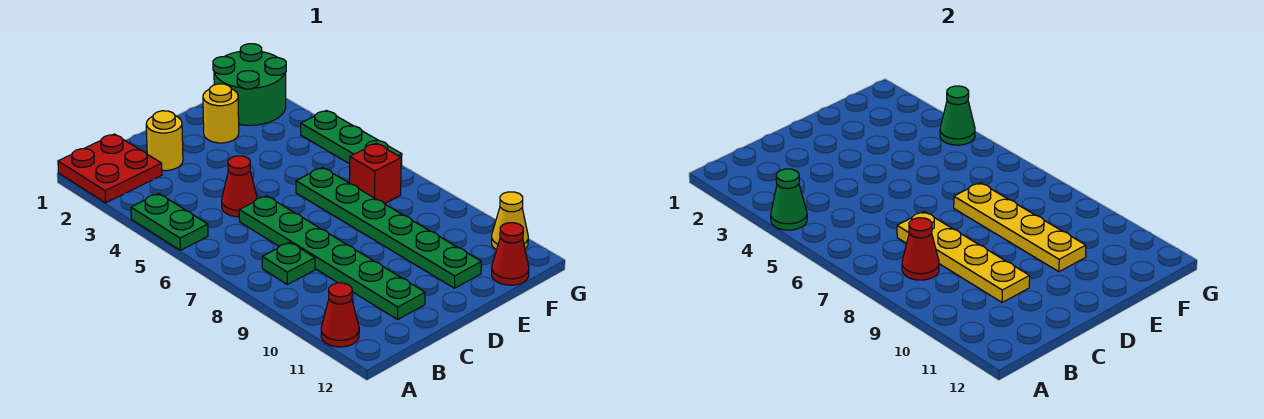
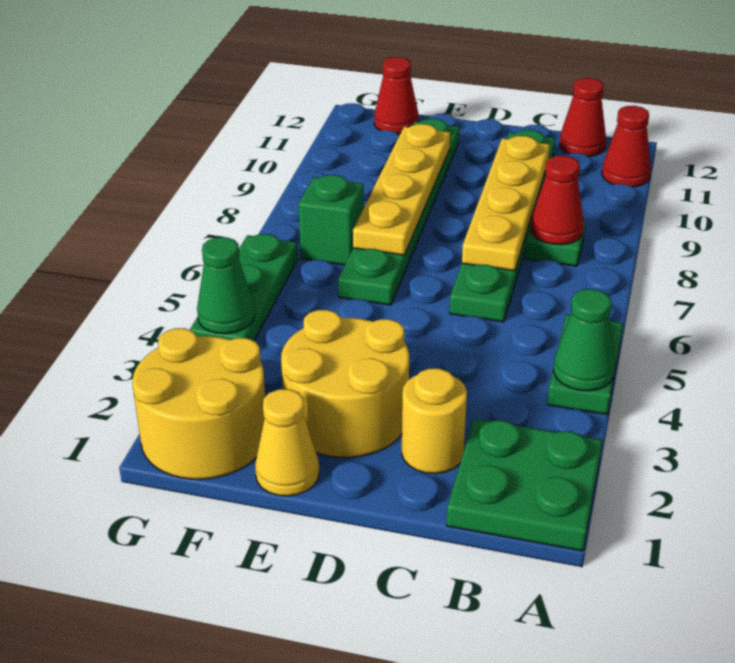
red plate A1:B2 level 1 -> green plate A1:B2 level 1
red cone C5 level 1 -> red cone B12 level 1
yellow round brick E2 level 1 -> yellow round brick D2:E3 level 1
green round brick F1:G2 level 1 -> yellow round brick F1:G2 level 1
red brick F7 level 1 -> green brick F7 level 1
yellow cone G11 level 1 -> yellow cone E1 level 1

